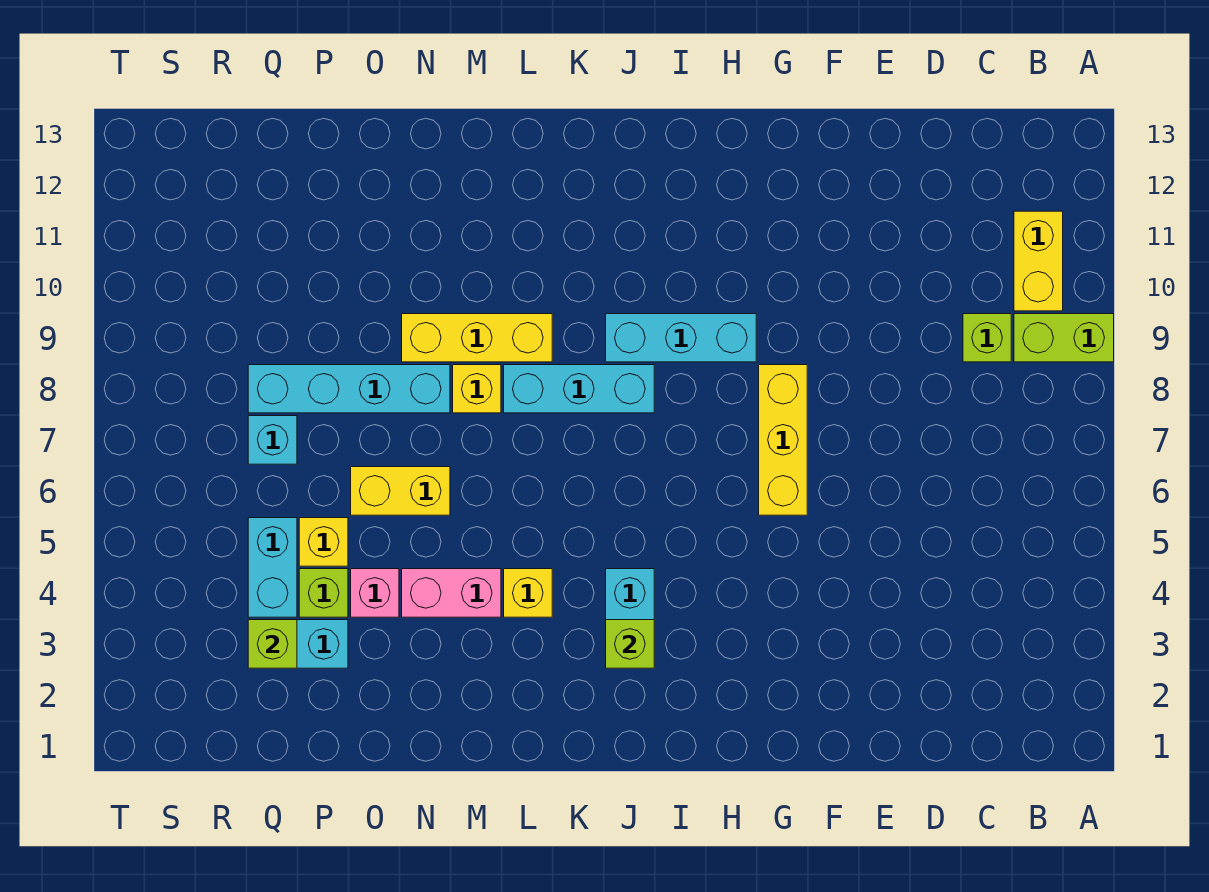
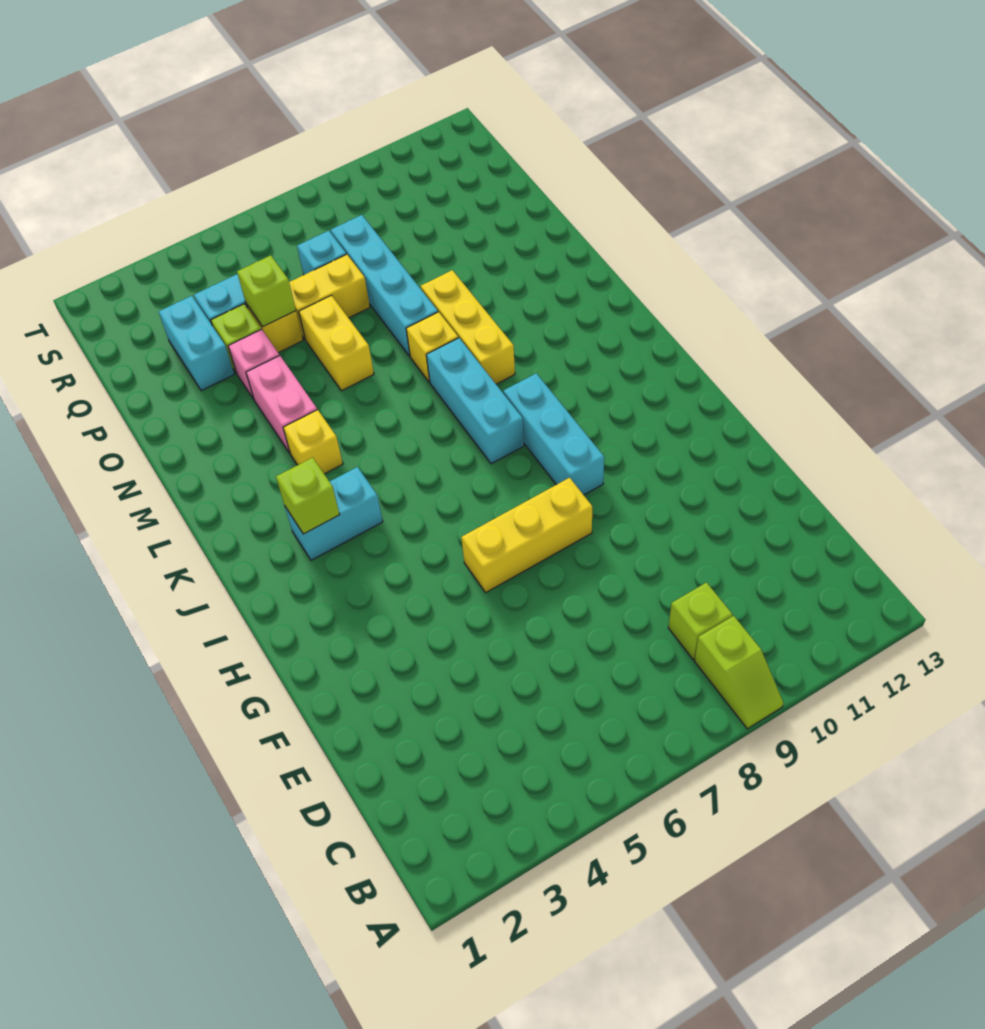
lime brick A9:B9 level 1 -> lime slope A9:B9 level 1 top B
yellow brick B10:B11 level 1 -> yellow brick P6:P7 level 1
lime brick Q3 level 2 -> lime brick P5 level 2

